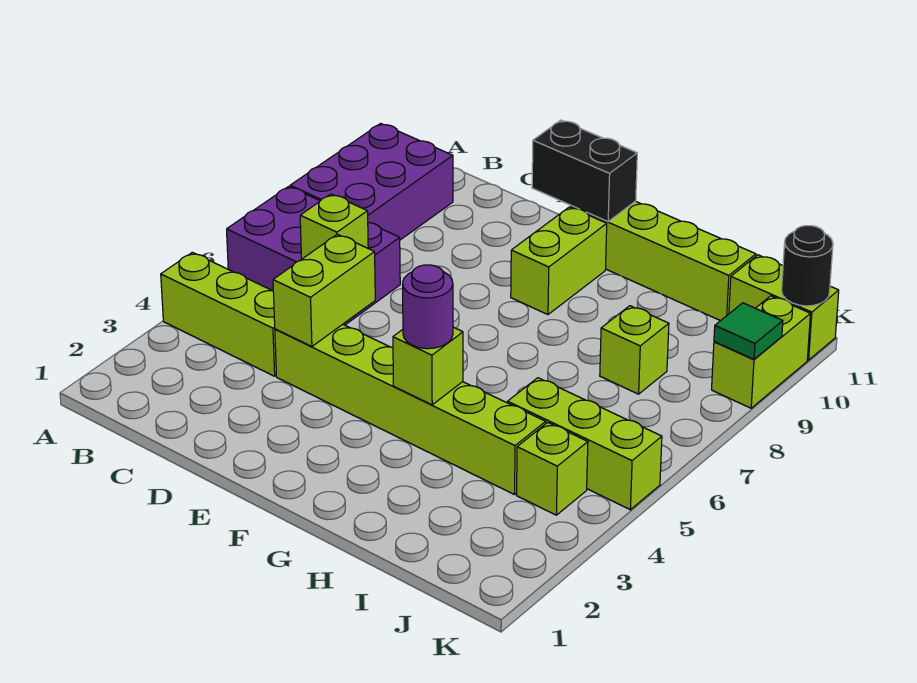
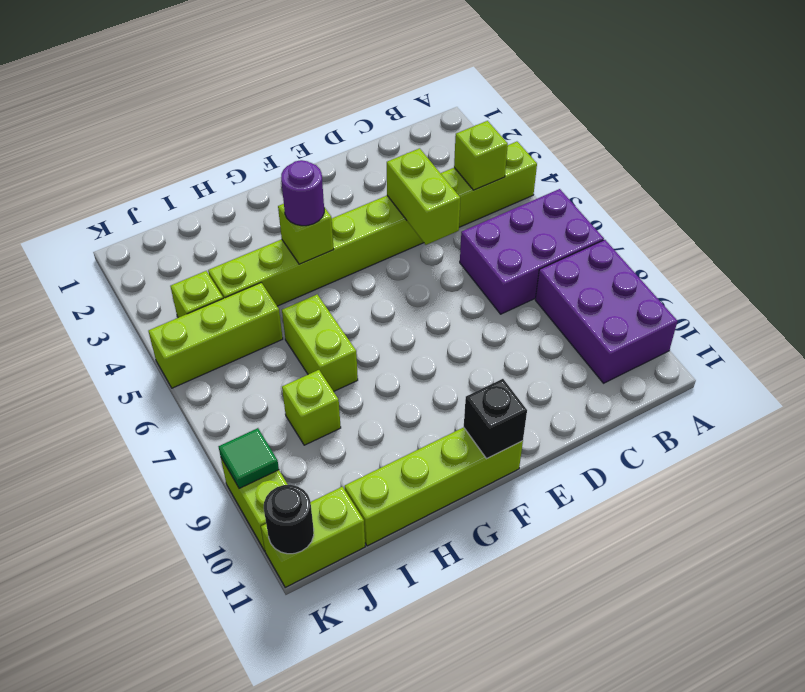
lime brick C6 level 2 -> lime brick B4 level 2
black brick E11:F11 level 2 -> black brick F11 level 2
lime brick F9:F10 level 1 -> lime brick H6:H7 level 1

